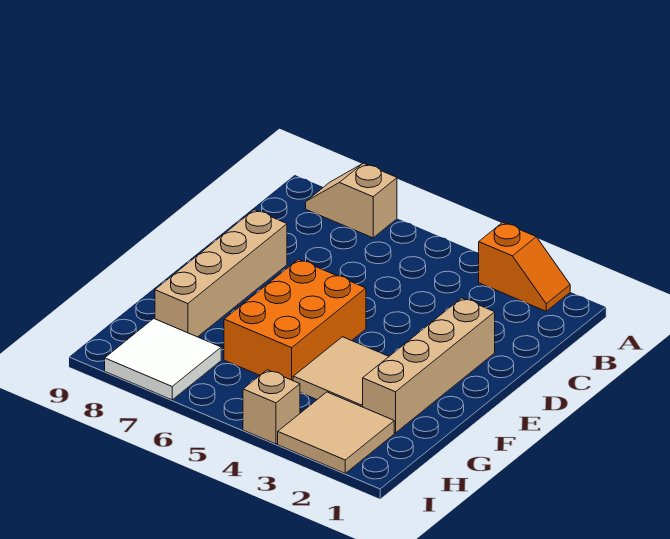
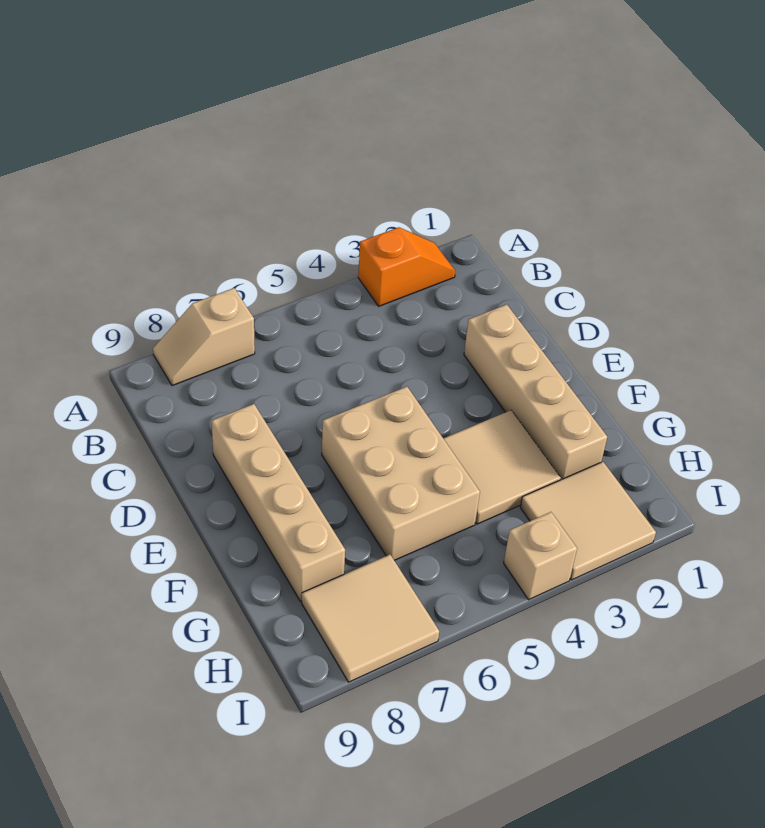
orange brick E5:G6 level 1 -> tan brick E5:G6 level 1
white tile H7:I8 level 1 -> tan tile H7:I8 level 1

